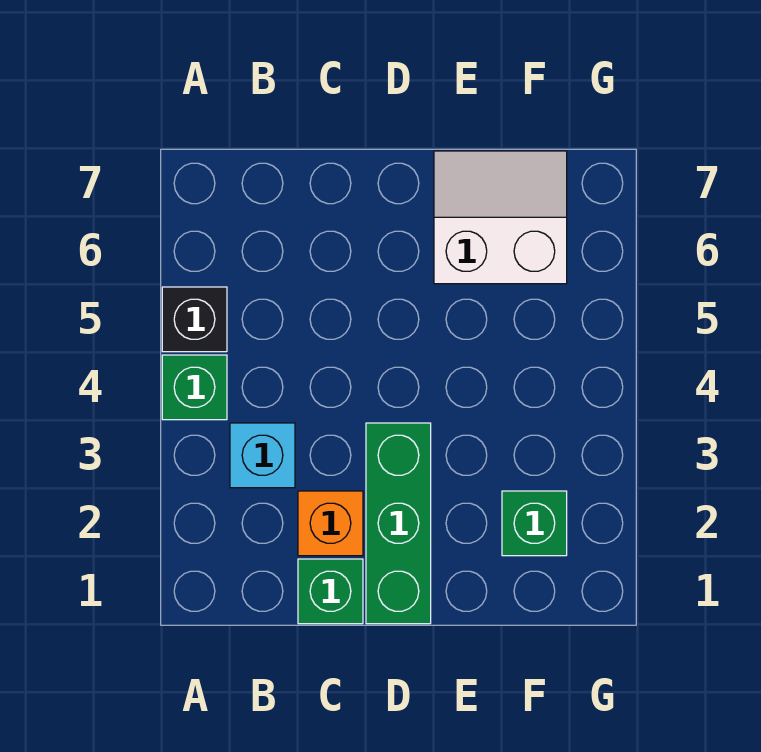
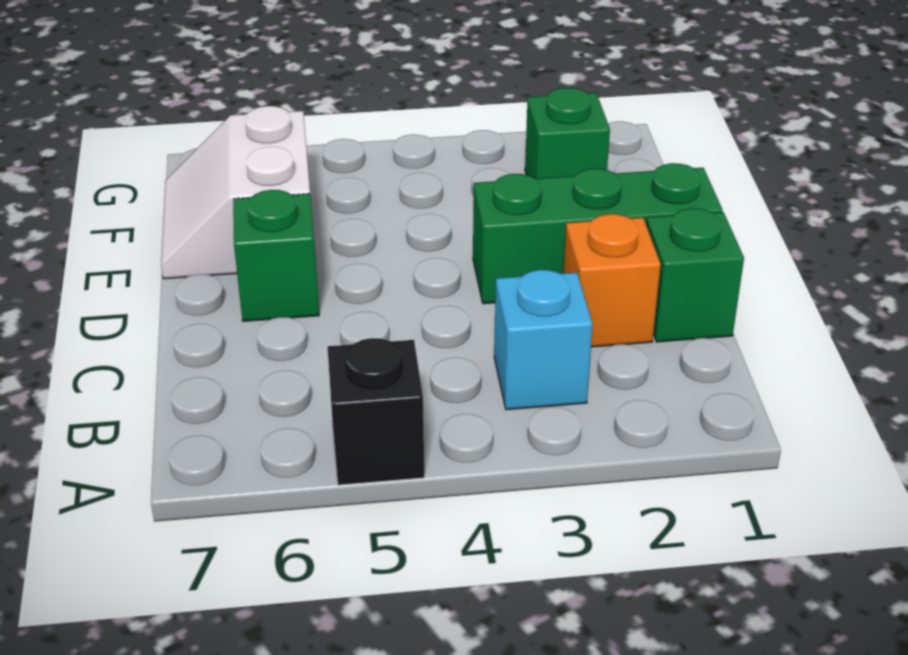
green brick A4 level 1 -> green brick D6 level 1

